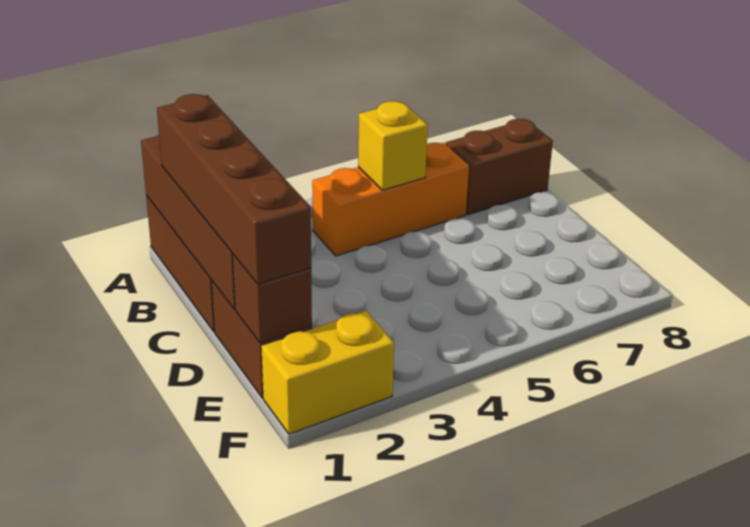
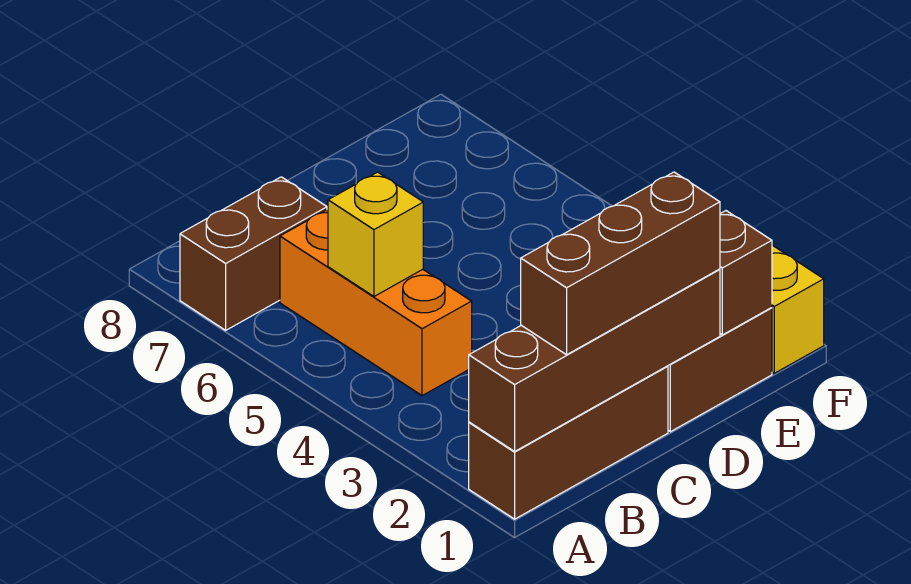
brown brick B1:E1 level 3 -> brown brick B1:D1 level 3
brown brick B7:B8 level 1 -> brown brick A7:B7 level 1

